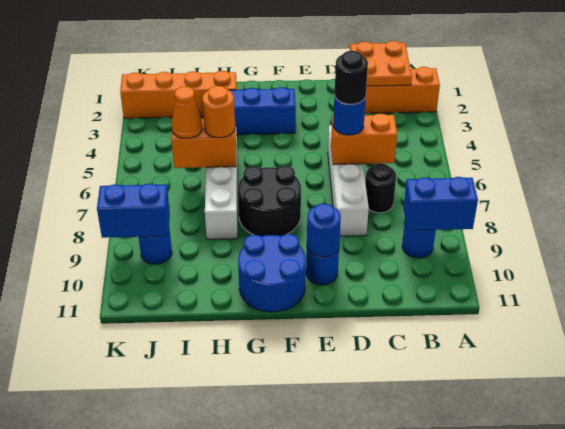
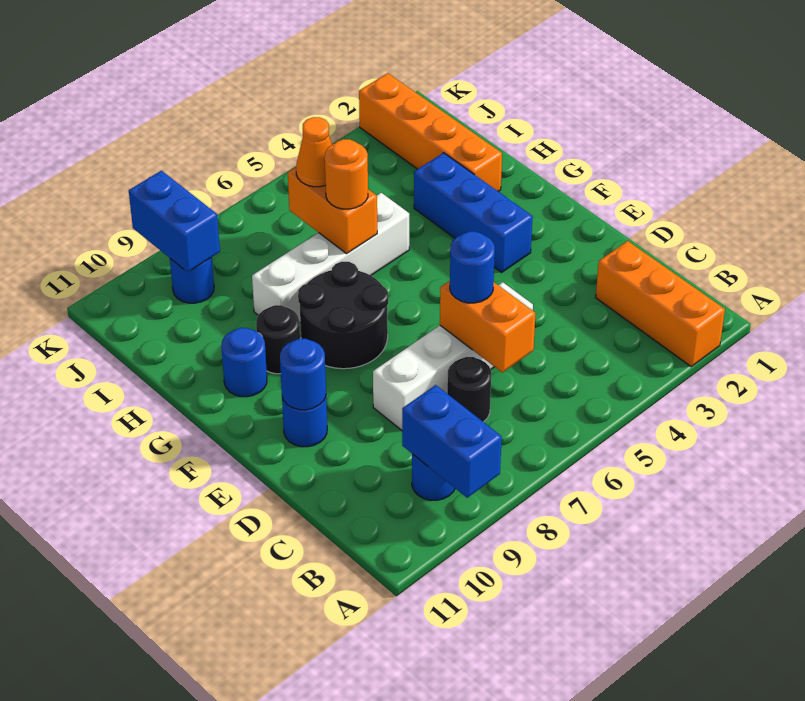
orange plate B1:C2 level 2 -> none
black round brick D6 level 4 -> black round brick G9 level 1
blue round brick F10:G11 level 1 -> blue round brick G10 level 1

